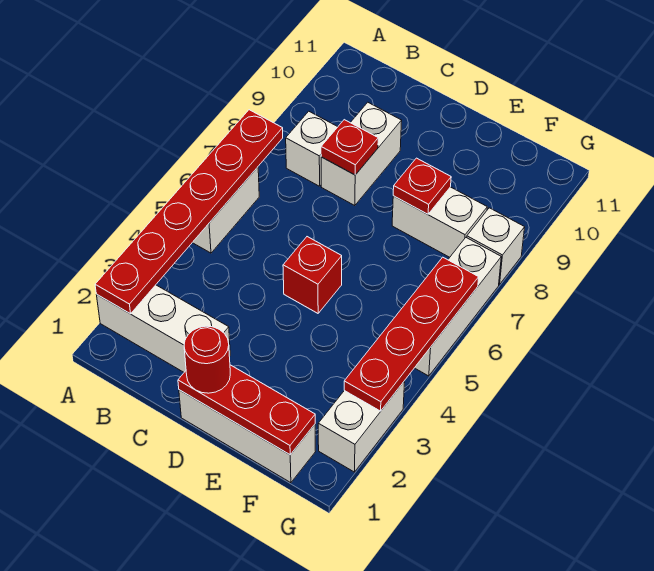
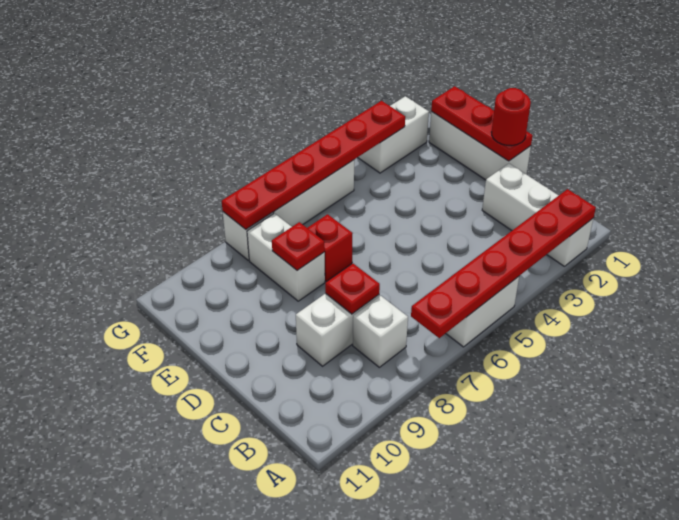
red brick D5 level 1 -> red brick E7 level 1
red plate G3:G6 level 2 -> red plate G3:G8 level 2

